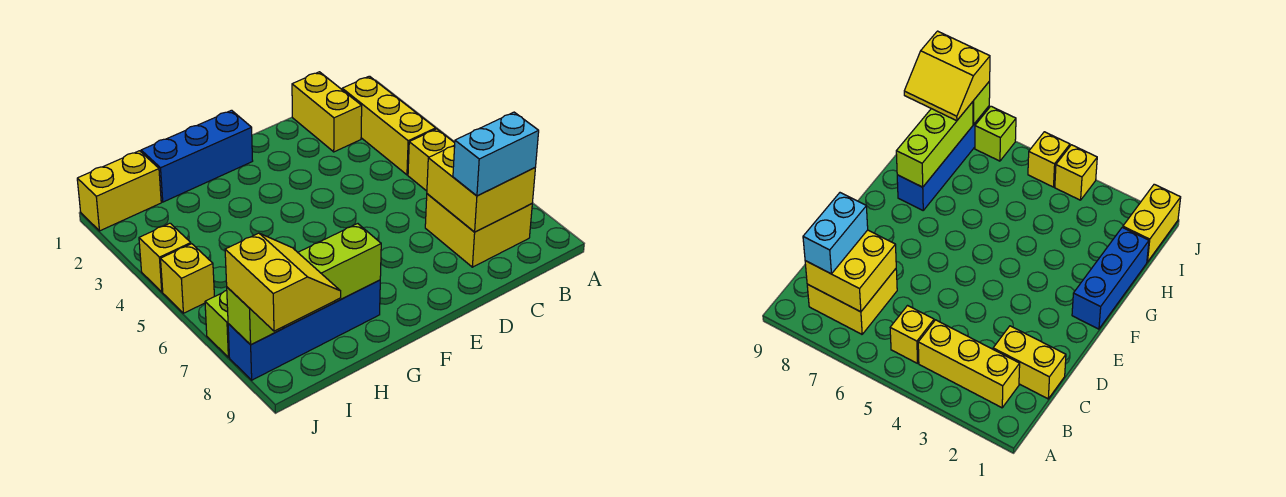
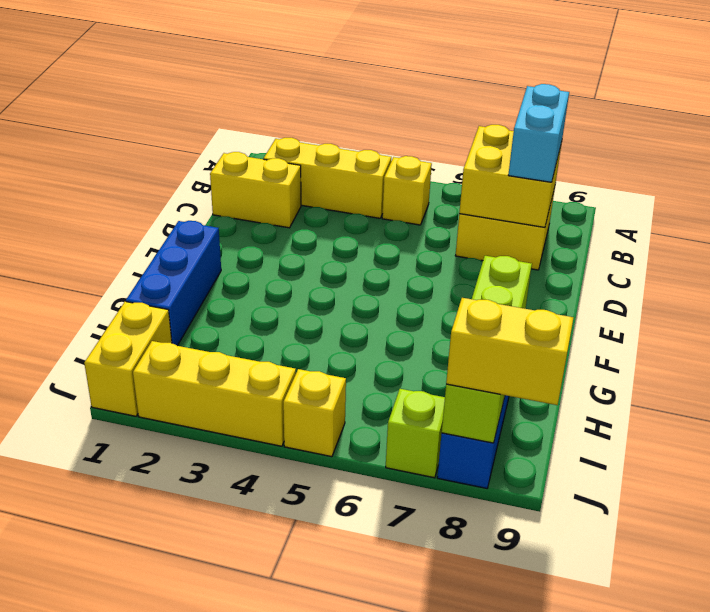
yellow brick J4 level 1 -> yellow brick J2:J4 level 1

